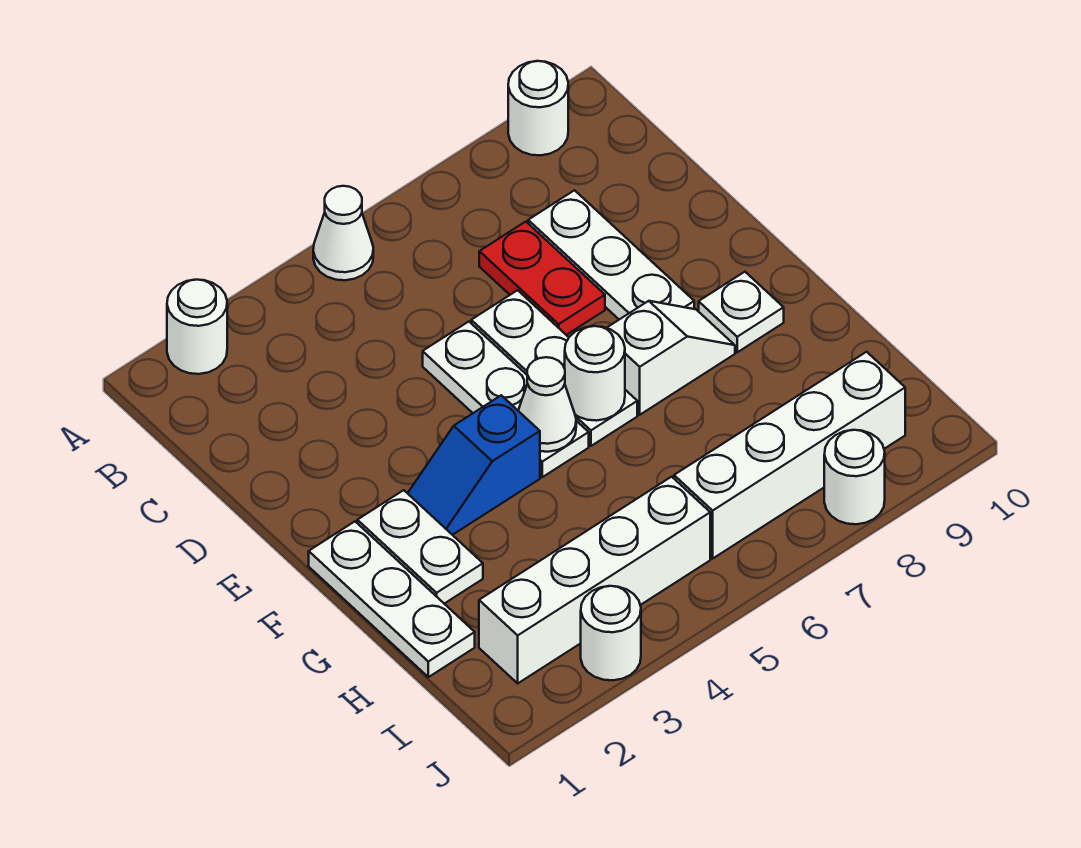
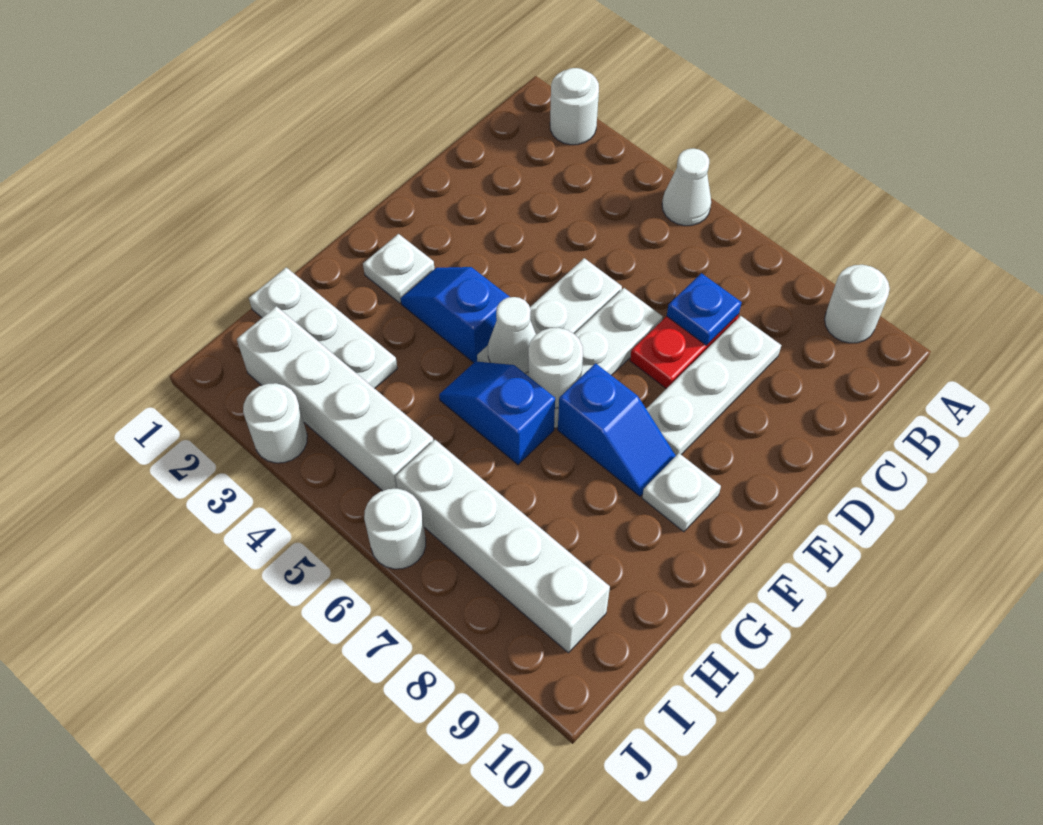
none -> blue plate C7 level 2
white plate F1:H1 level 1 -> white plate H1:H3 level 1
white plate F2:G2 level 1 -> white plate F2 level 1
white slope F7:F8 level 1 top 7 -> blue slope F7:F8 level 1 top 7
none -> blue slope G5:G6 level 1 top 6
white round brick J8 level 1 -> white round brick J6 level 1

